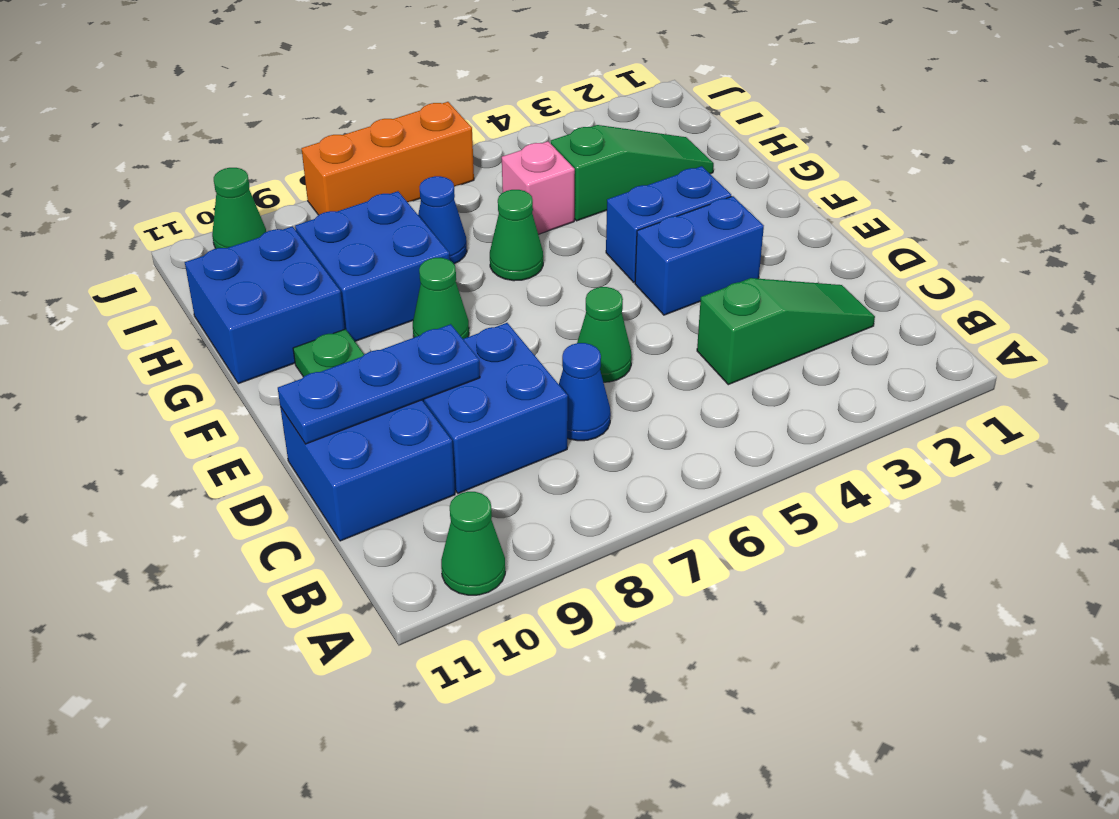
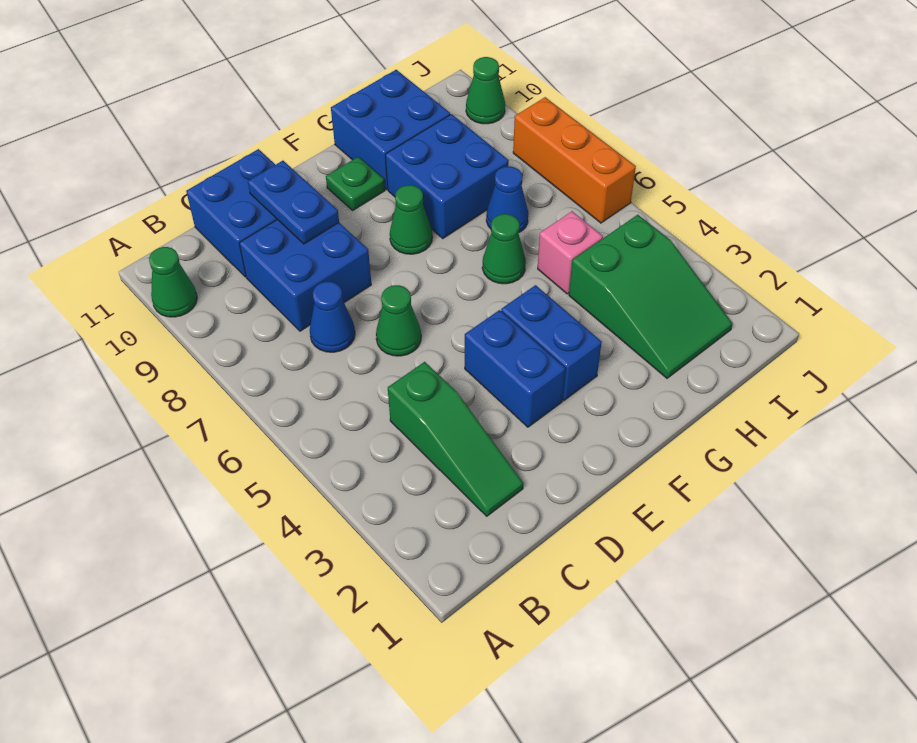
blue plate D9:D11 level 2 -> blue plate D9:D10 level 2
green slope H2:H4 level 1 top 4 -> green slope H2:I4 level 1 top 4

